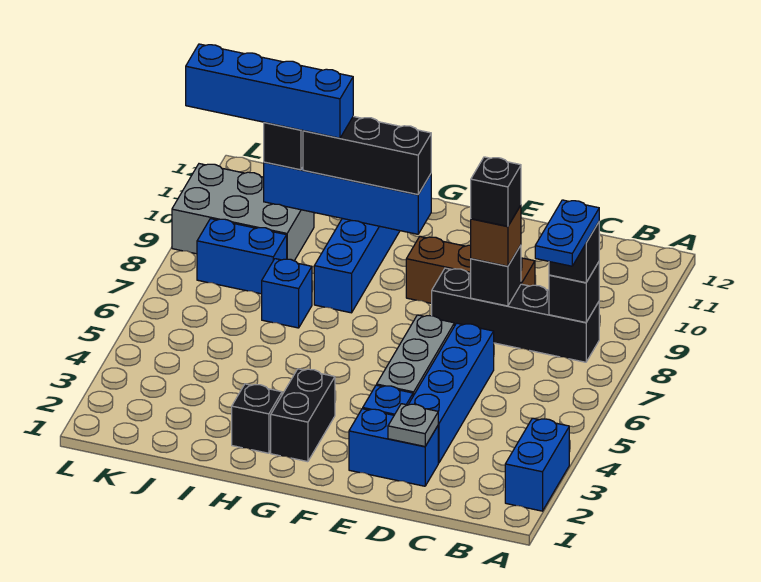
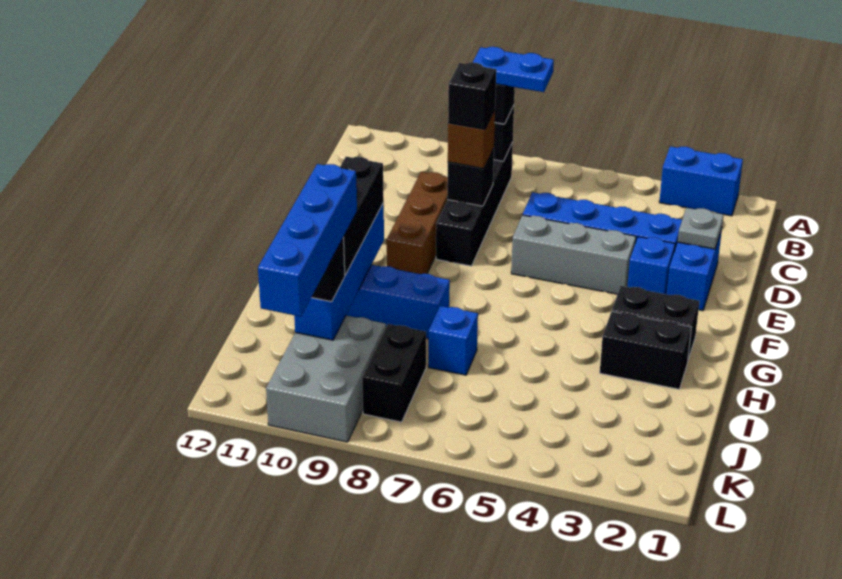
black brick H2 level 1 -> black brick H2:H3 level 1
blue brick J8:K8 level 1 -> black brick J8:K8 level 1

